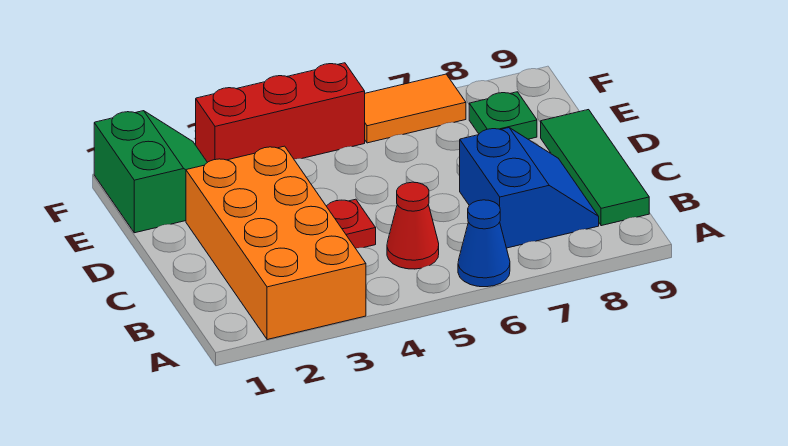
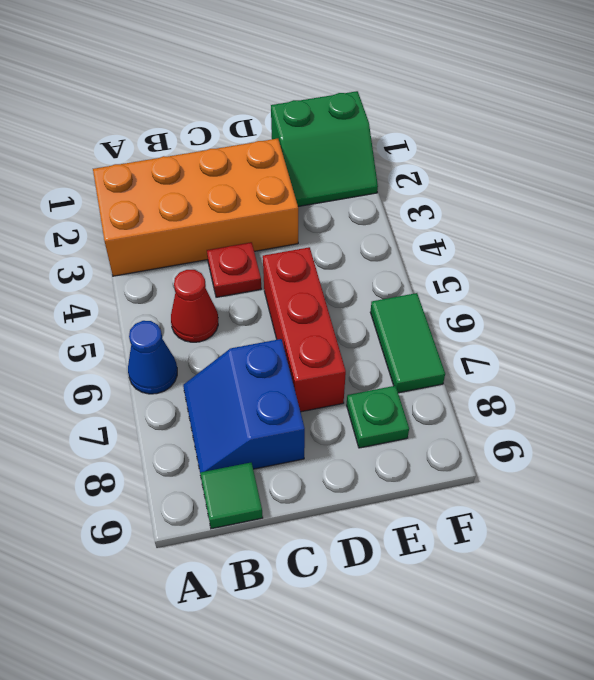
blue slope B7:C8 level 1 top 7 -> blue slope B7:C8 level 1 top C
green tile B9:D9 level 1 -> green tile B9 level 1
red brick F3:F5 level 1 -> red brick D5:D7 level 1
orange tile F6:F7 level 1 -> green tile F6:F7 level 1

